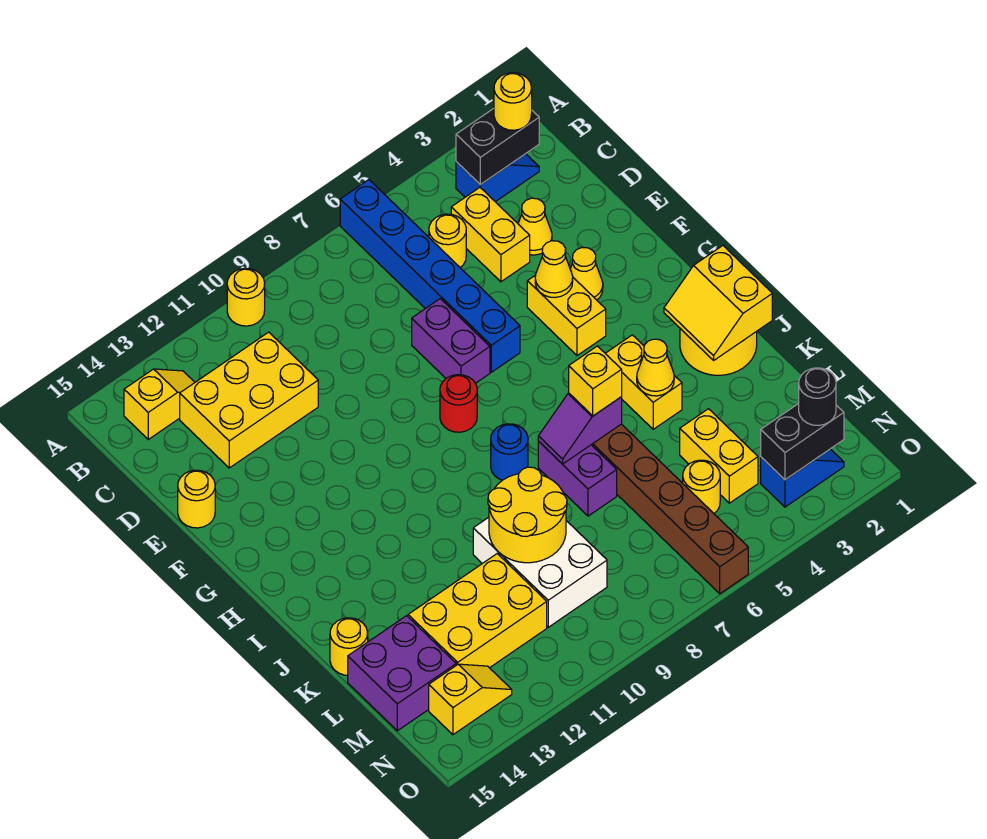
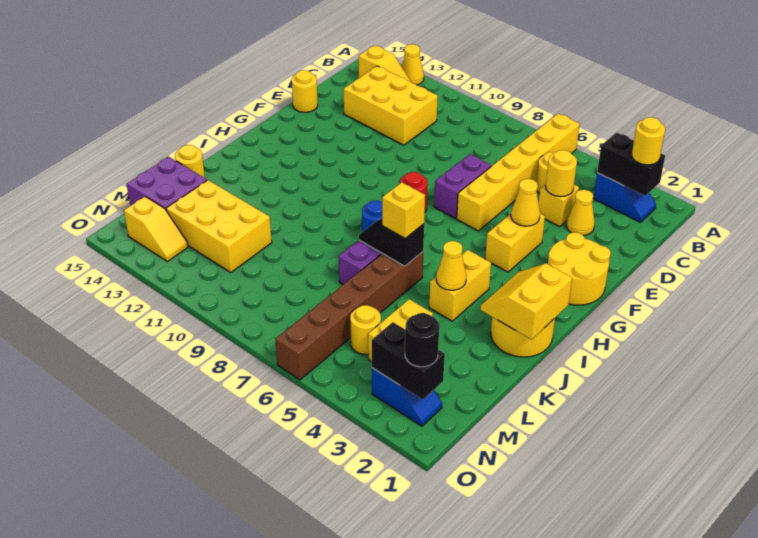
blue brick A6:F6 level 1 -> yellow brick A6:F6 level 1
yellow round brick A10 level 1 -> yellow round brick D4 level 2
yellow brick C4:D4 level 1 -> yellow brick D4 level 1
yellow cone F3 level 1 -> yellow cone A13 level 1
purple slope J6:J7 level 2 top 6 -> black slope J6:J7 level 2 top 6
white brick K9:M10 level 1 -> none
yellow round brick K9:L10 level 2 -> yellow round brick F1:G2 level 1

